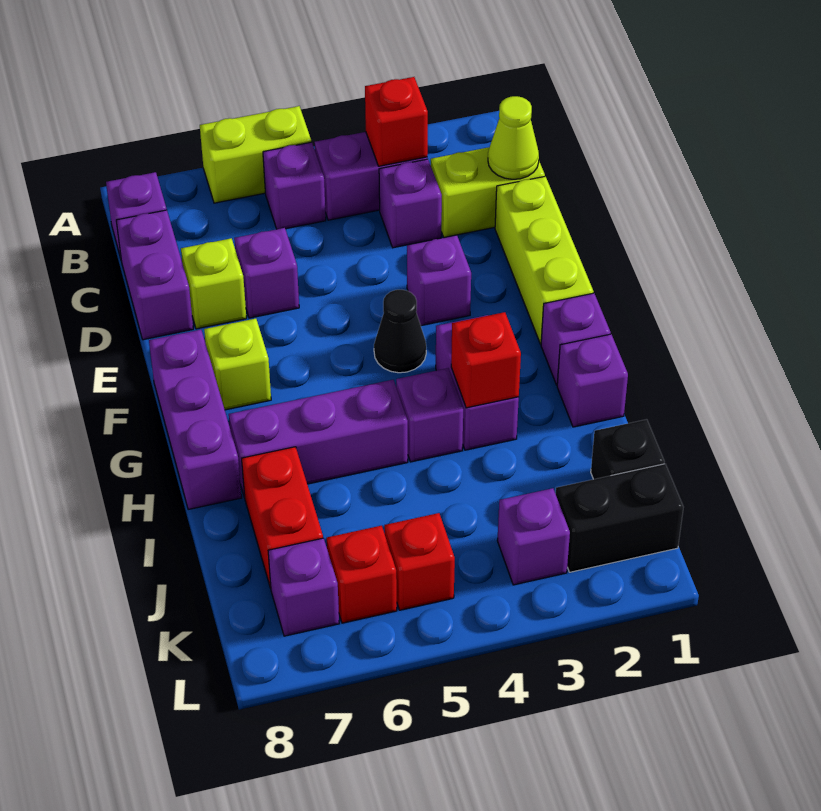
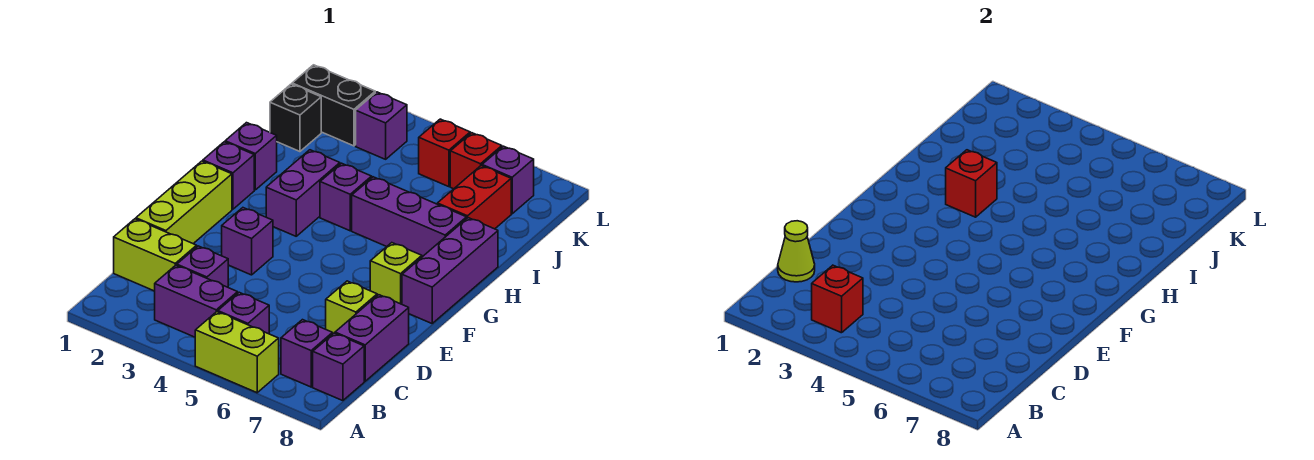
purple brick D6 level 1 -> purple brick B7 level 1
black cone F4 level 1 -> none

